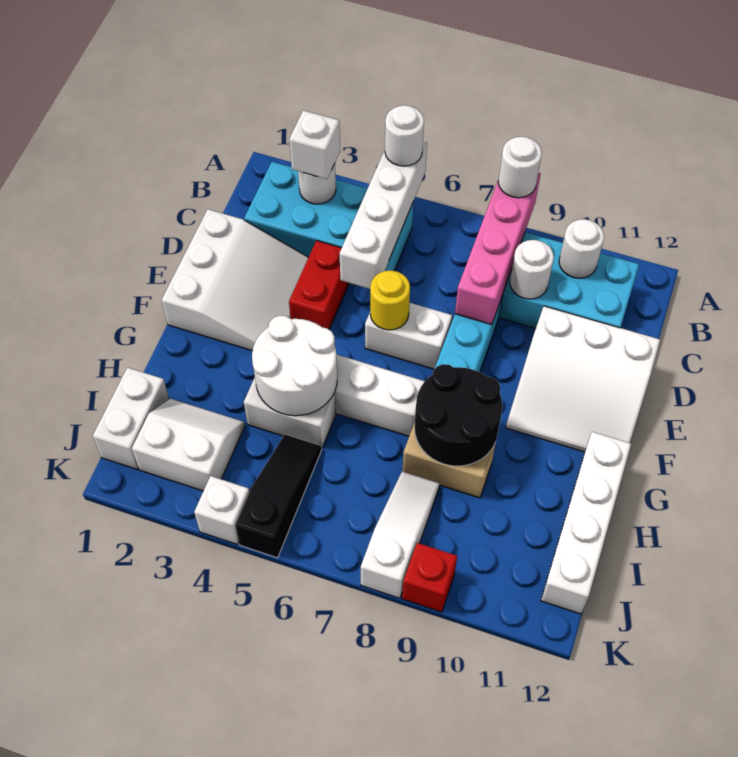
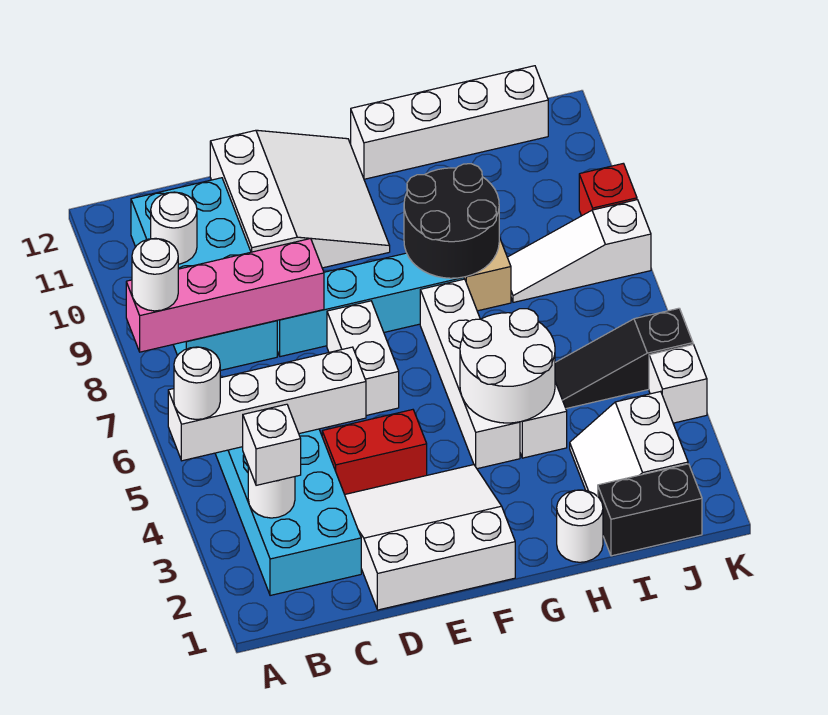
white round brick C9 level 2 -> white round brick H1 level 1
yellow round brick E6 level 2 -> none
white brick I1:J1 level 1 -> black brick I1:J1 level 1

